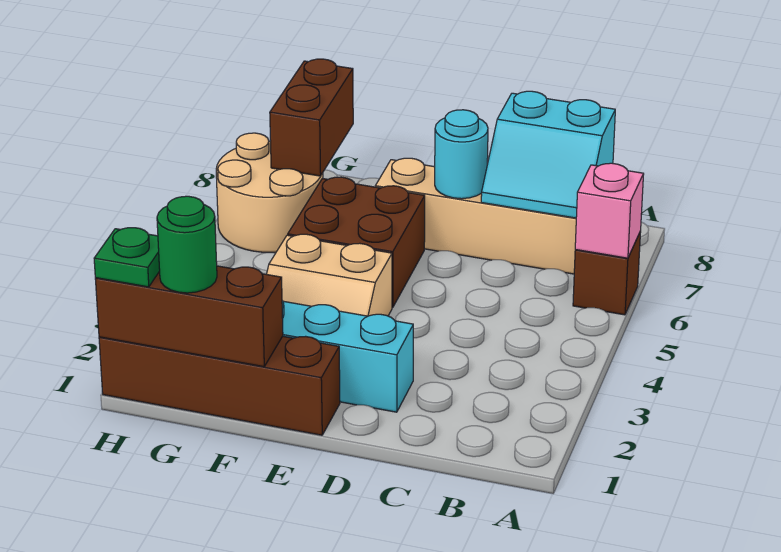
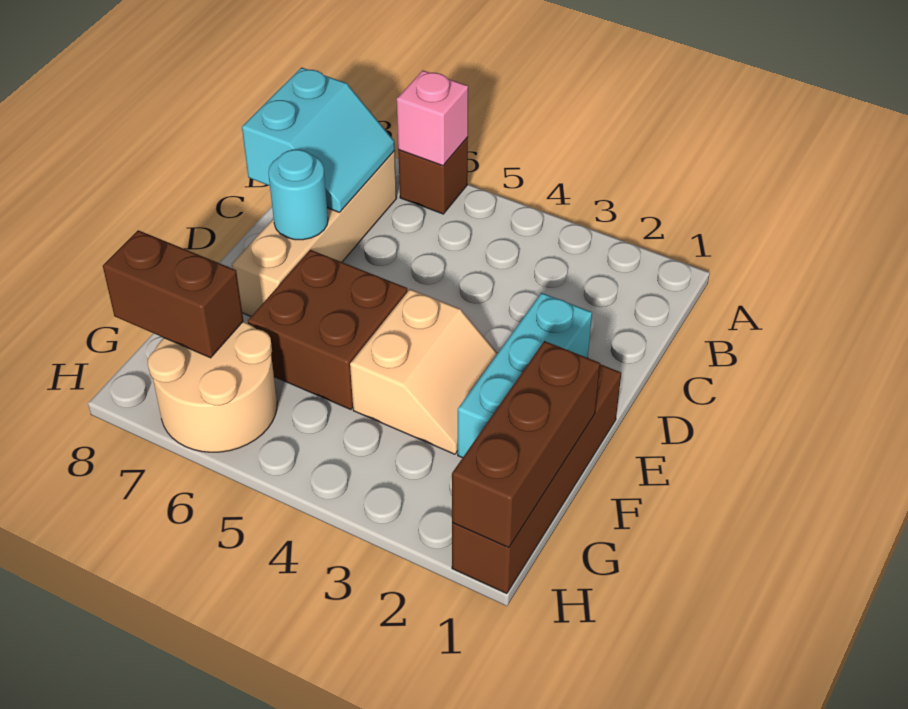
green round brick G1 level 3 -> none
green plate H1 level 3 -> none

